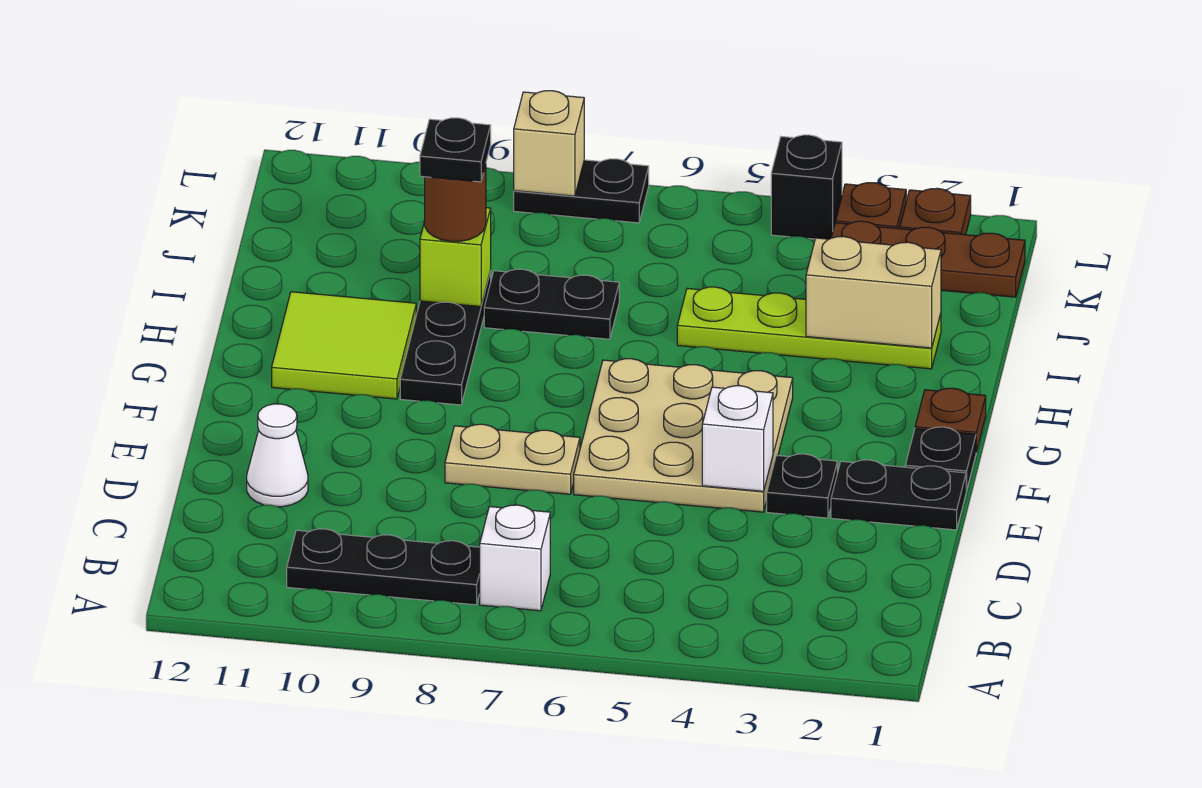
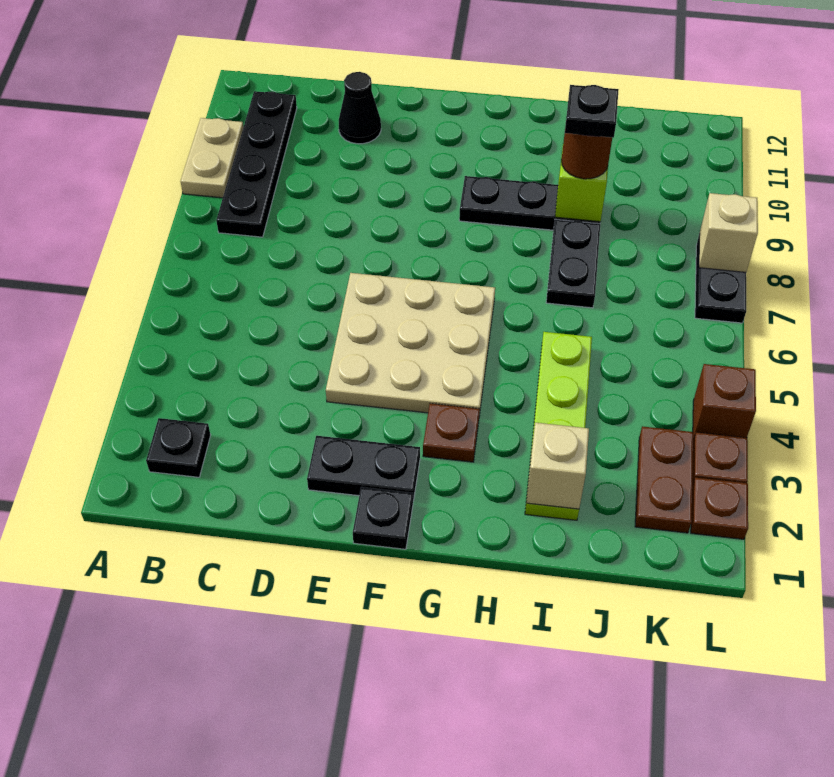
white brick B7 level 1 -> none
black plate B8:B10 level 1 -> black plate B8:B11 level 1
white cone D11 level 1 -> black cone D11 level 1
black plate E1:E2 level 1 -> black plate E2:F2 level 1
black plate E3 level 1 -> black plate B2 level 1
white brick E4 level 2 -> none
tan plate E7:E8 level 1 -> tan plate A9:A10 level 1
brown plate G1 level 1 -> brown plate G3 level 1
lime tile G10:H11 level 1 -> none
tan brick I2:I3 level 2 -> tan brick I2 level 2
brown plate K1:K3 level 1 -> brown plate K2:K3 level 1
black brick L4 level 1 -> brown brick L4 level 1

